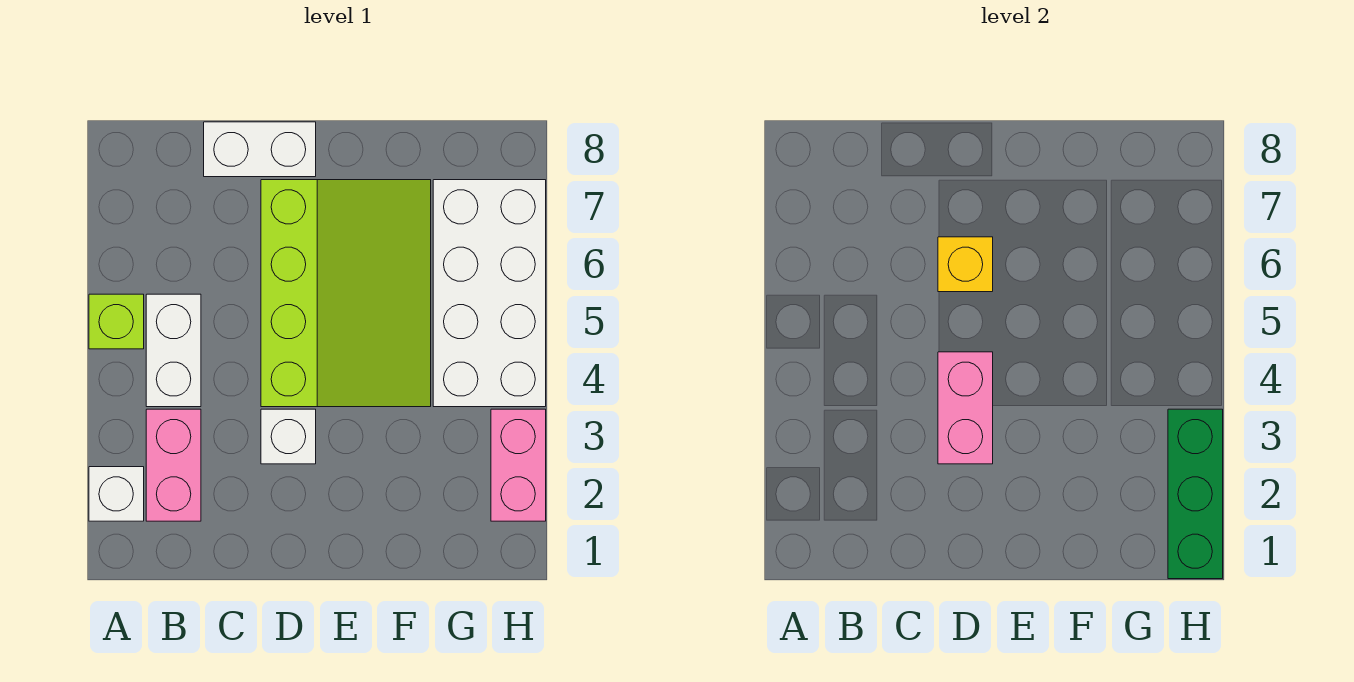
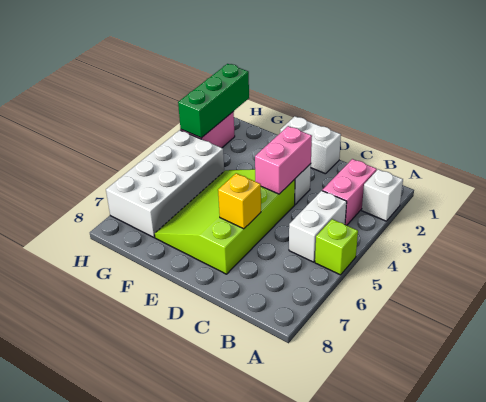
white brick C8:D8 level 1 -> white brick D1:E1 level 1

